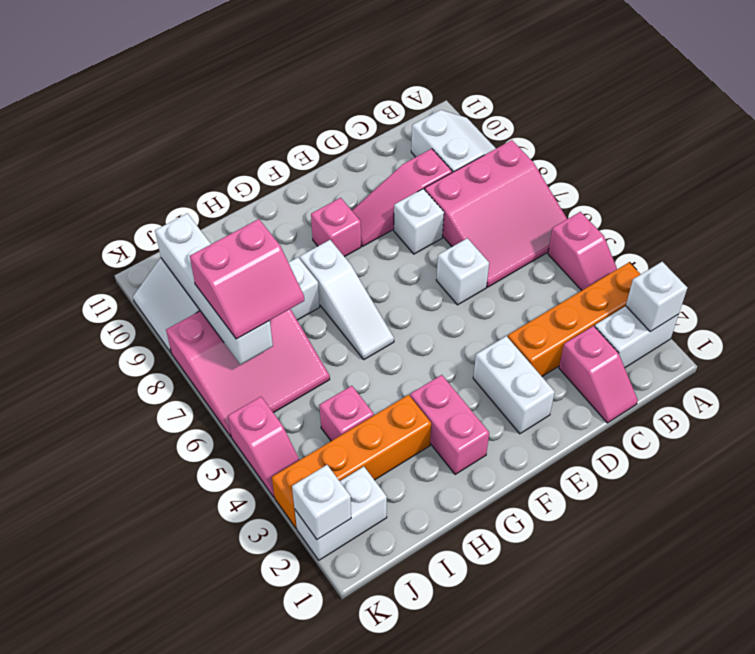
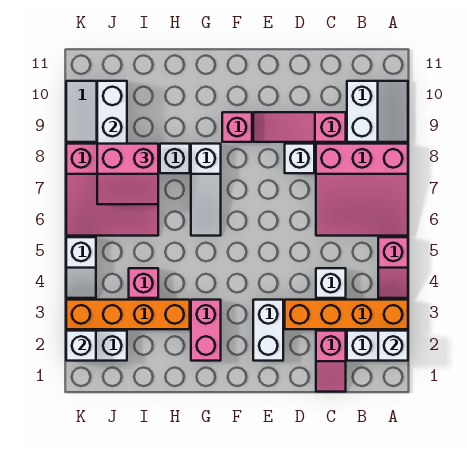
white brick D6 level 1 -> white brick C4 level 1
pink slope K4:K5 level 1 top 5 -> white slope K4:K5 level 1 top 5

